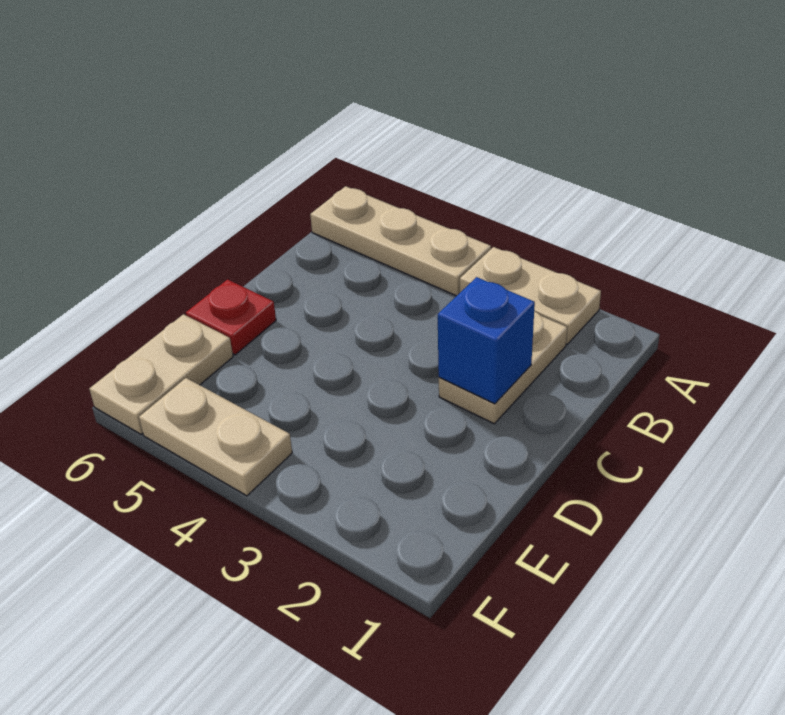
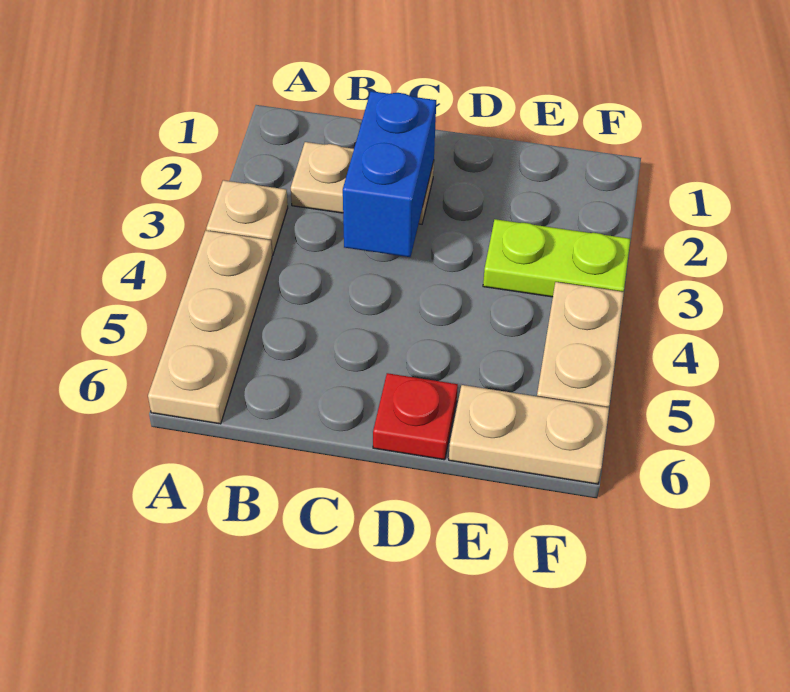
tan plate A2:A3 level 1 -> tan plate A3 level 1
blue brick C2 level 2 -> blue brick C2:C3 level 2
none -> lime plate E3:F3 level 1

